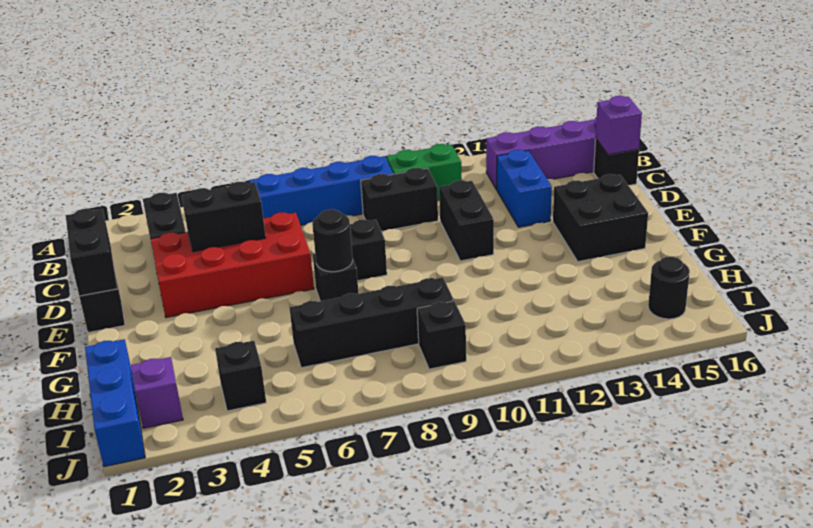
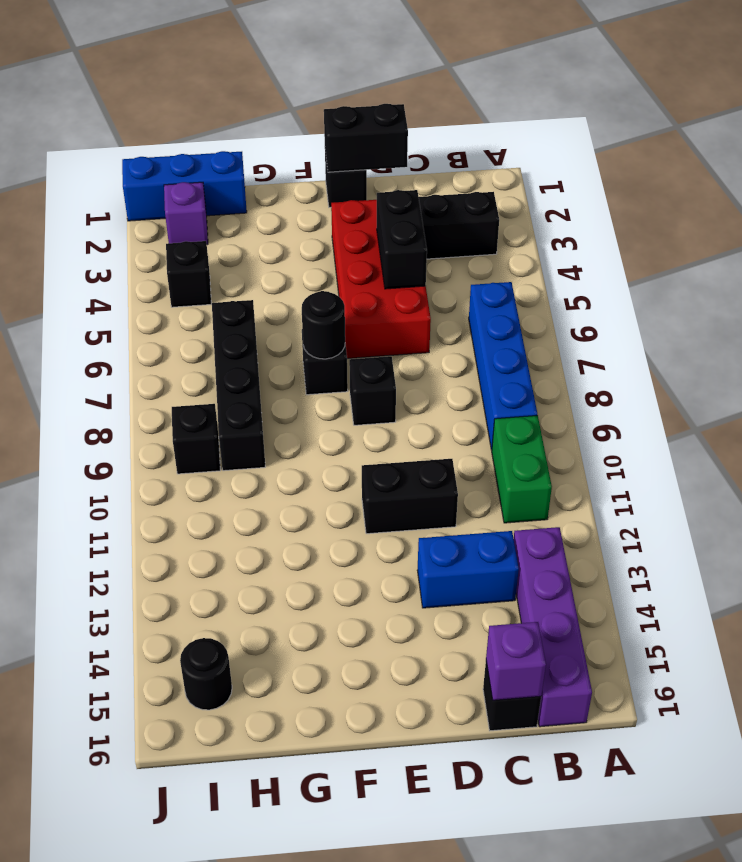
black brick C9:C10 level 1 -> none
black brick E14:F15 level 1 -> none

